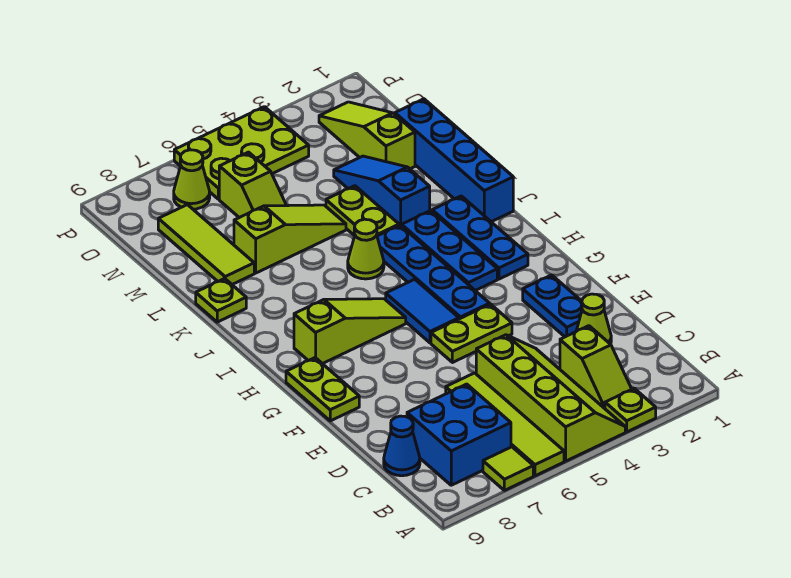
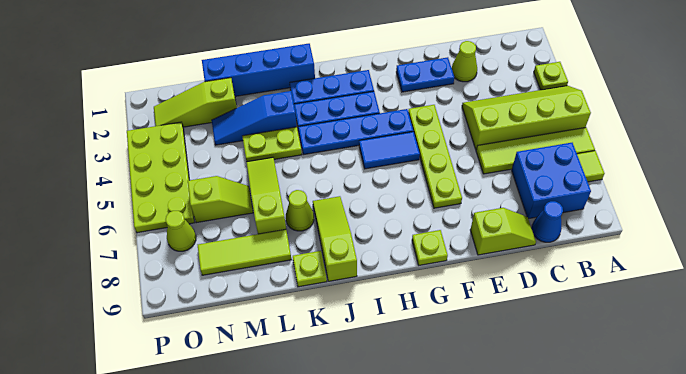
lime slope B3:C3 level 1 top C -> lime slope D9:E9 level 1 top E
lime plate F4:F5 level 1 -> lime plate F4:F7 level 1
lime plate F9:G9 level 1 -> lime plate G9 level 1
lime slope H6:H8 level 1 top 8 -> lime slope J7:J9 level 1 top 9
lime cone J5 level 1 -> lime cone K7 level 1
lime plate O4:P6 level 1 -> lime plate O3:P6 level 1

